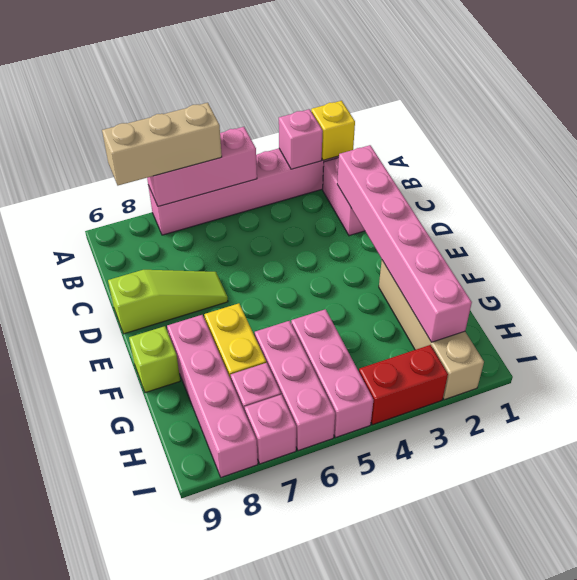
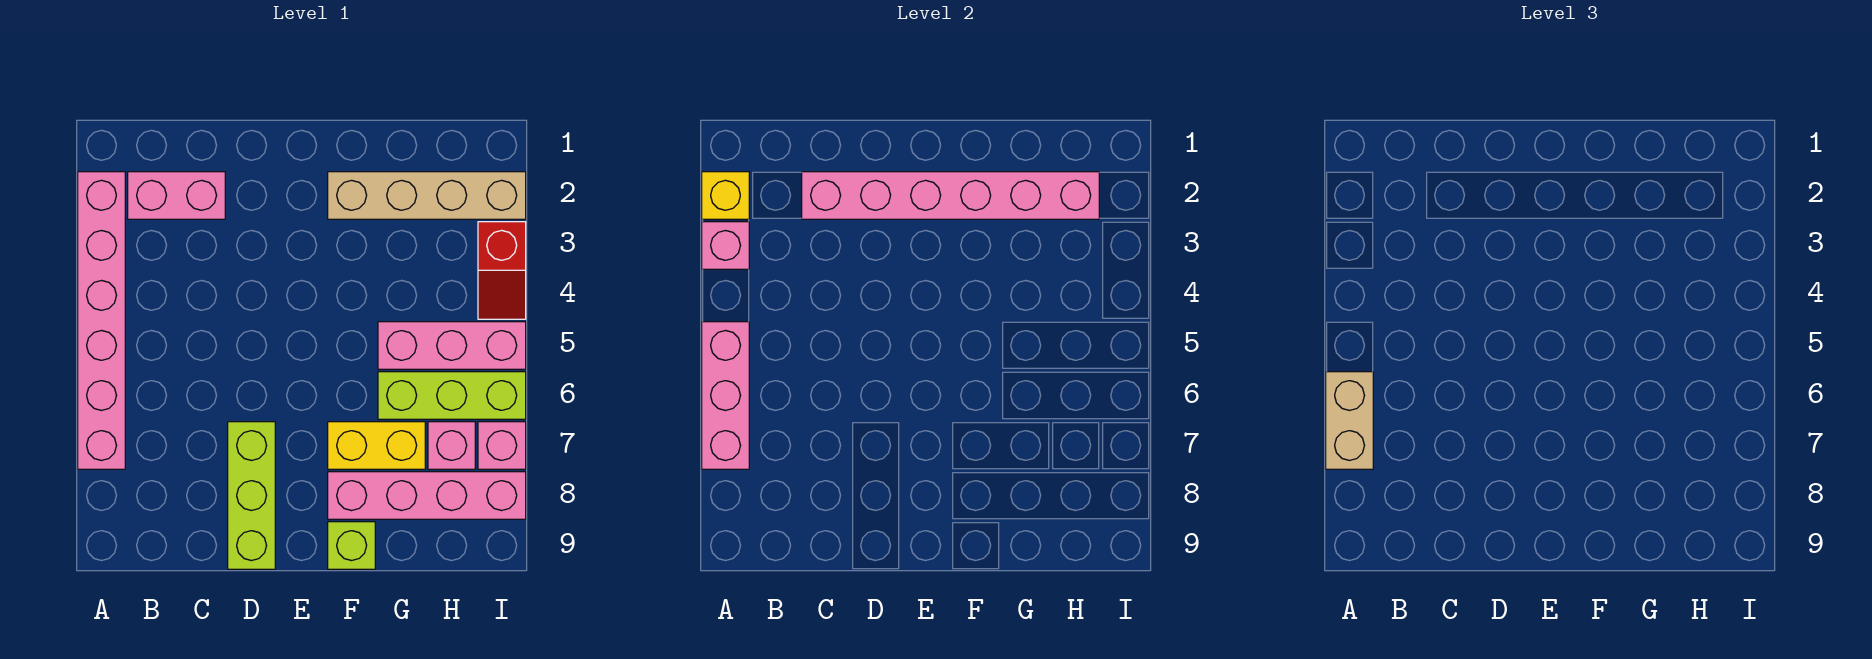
tan brick A6:A8 level 3 -> tan brick A6:A7 level 3
lime slope D7:D9 level 1 top 9 -> lime brick D7:D9 level 1
pink brick G6:I6 level 1 -> lime brick G6:I6 level 1
red brick I3:I4 level 1 -> red slope I3:I4 level 1 top 3

